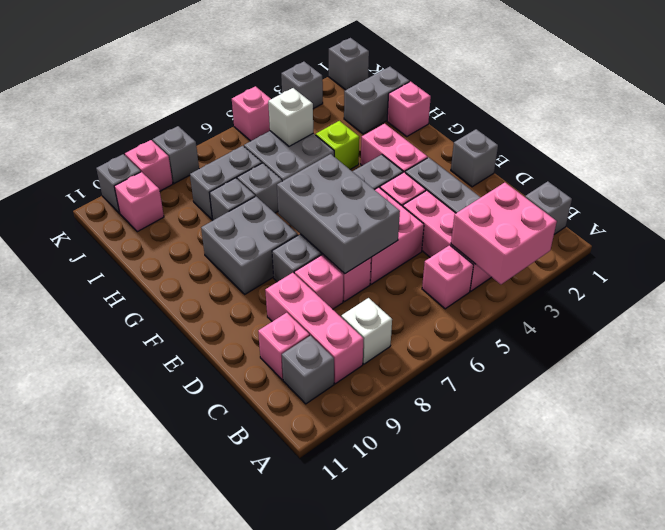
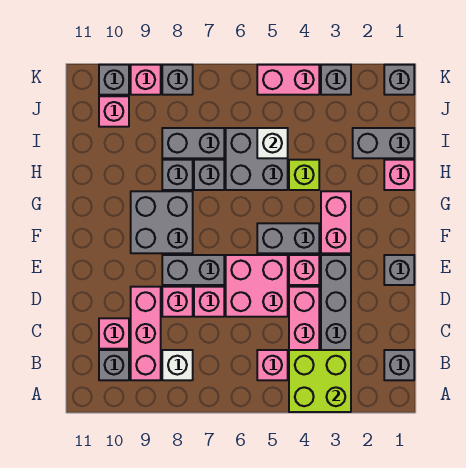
pink brick A3:B4 level 2 -> lime brick A3:B4 level 2
grey brick D6:F7 level 2 -> none
pink brick K5 level 1 -> pink brick K4:K5 level 1

